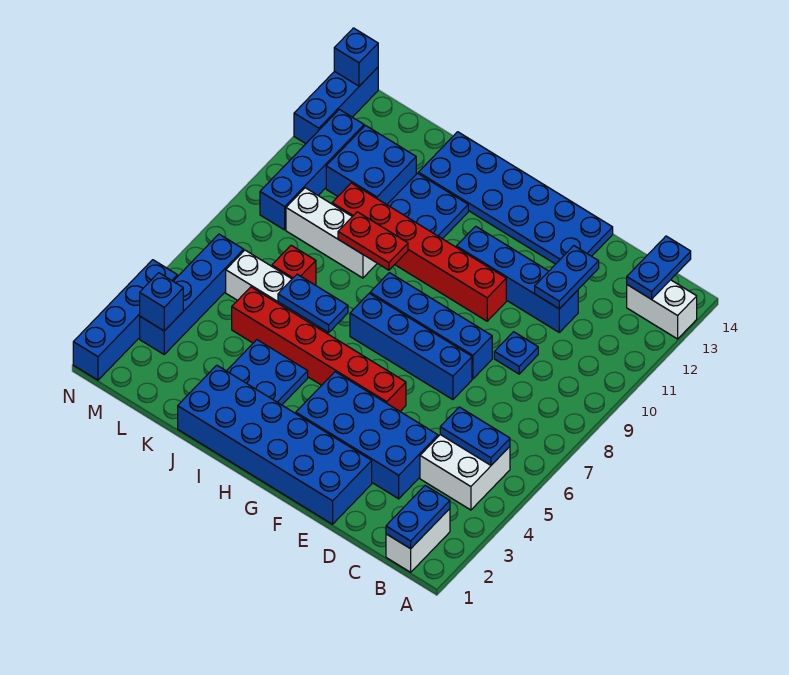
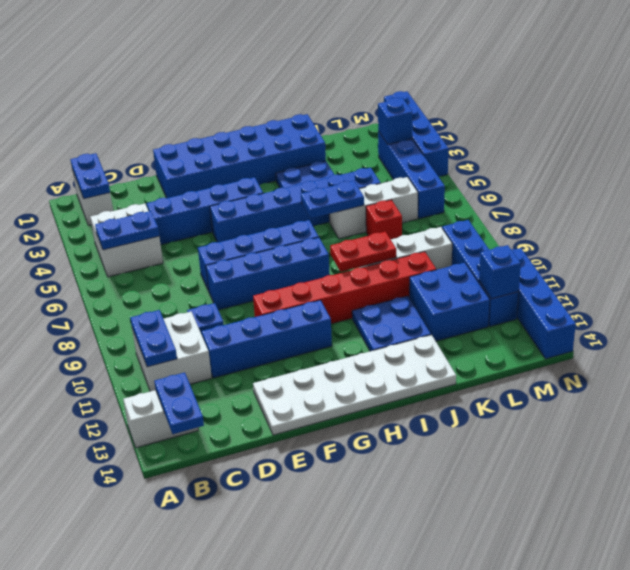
none -> white brick B10:C11 level 1
blue brick D3:G4 level 1 -> blue brick D4:G4 level 1
blue plate D11:D12 level 2 -> blue plate B10:B11 level 2
blue plate E13:J14 level 1 -> white plate E13:J14 level 1
red brick F5:K5 level 1 -> blue brick F5:K5 level 1
blue brick N12:N14 level 1 -> blue brick N11:N14 level 1
blue brick N14 level 2 -> blue brick M12 level 2

